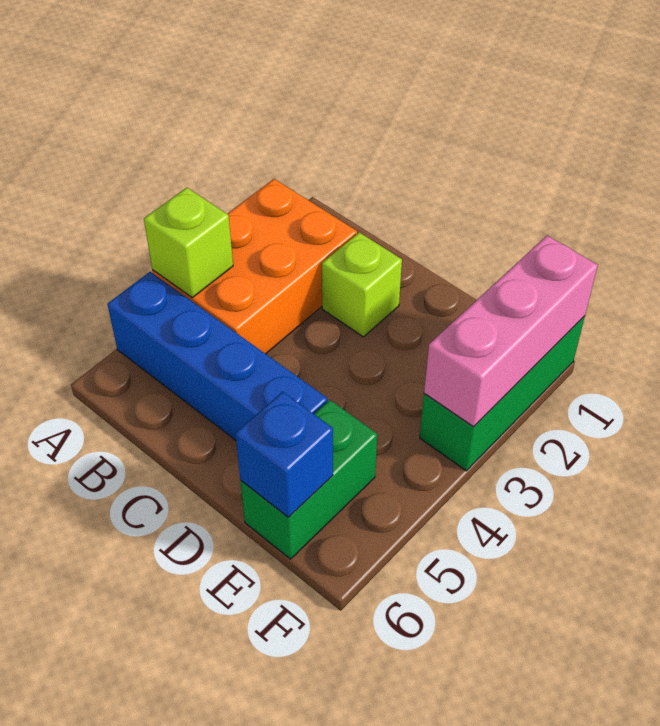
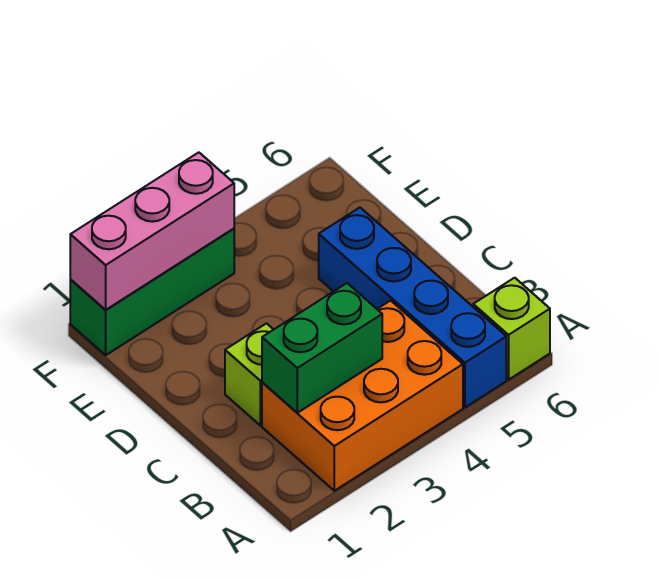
lime brick A4 level 2 -> lime brick A6 level 1
green brick E5:E6 level 1 -> green brick B2:B3 level 2
blue brick E6 level 2 -> none

